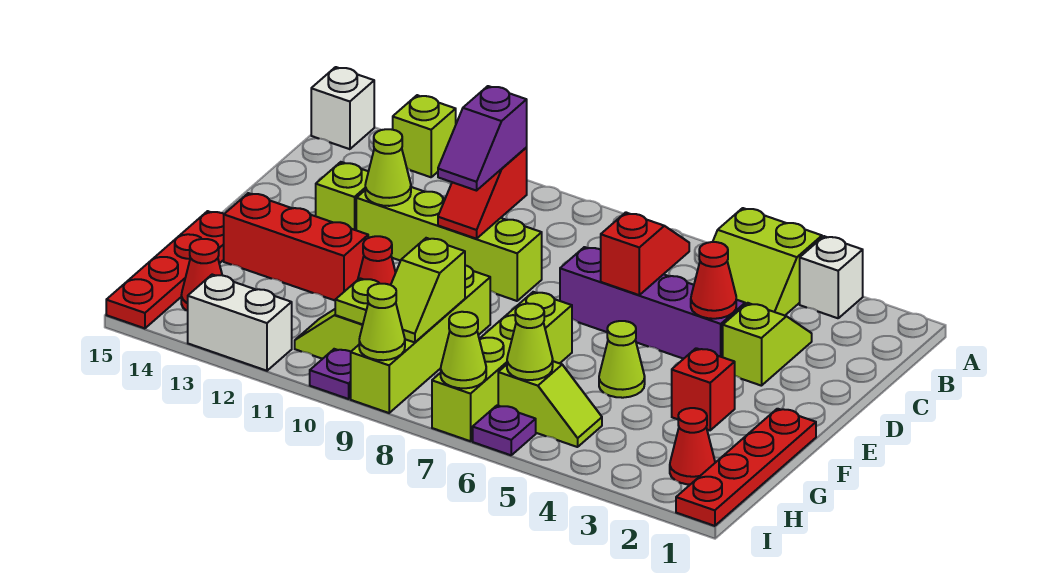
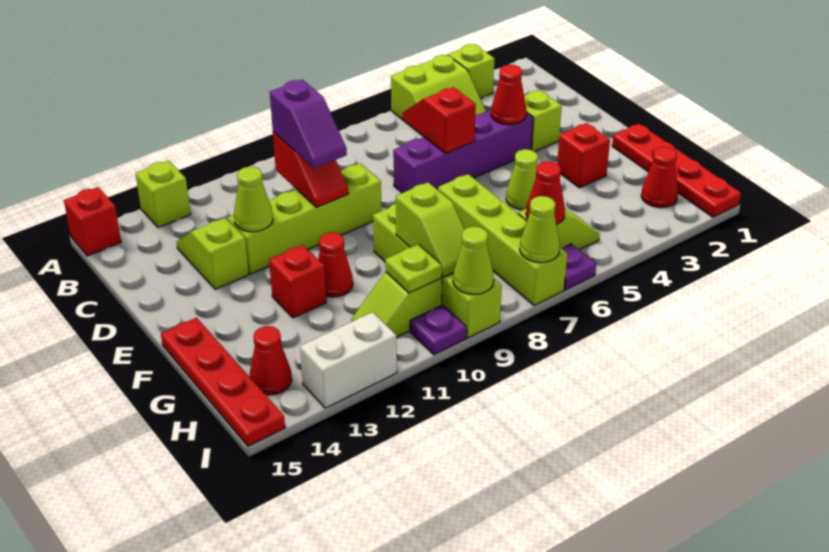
white brick A3 level 1 -> lime brick A3 level 1
white brick A15 level 1 -> red brick A15 level 1
red brick F12:F14 level 1 -> red brick F12 level 1
lime cone H6 level 2 -> red cone H6 level 2

